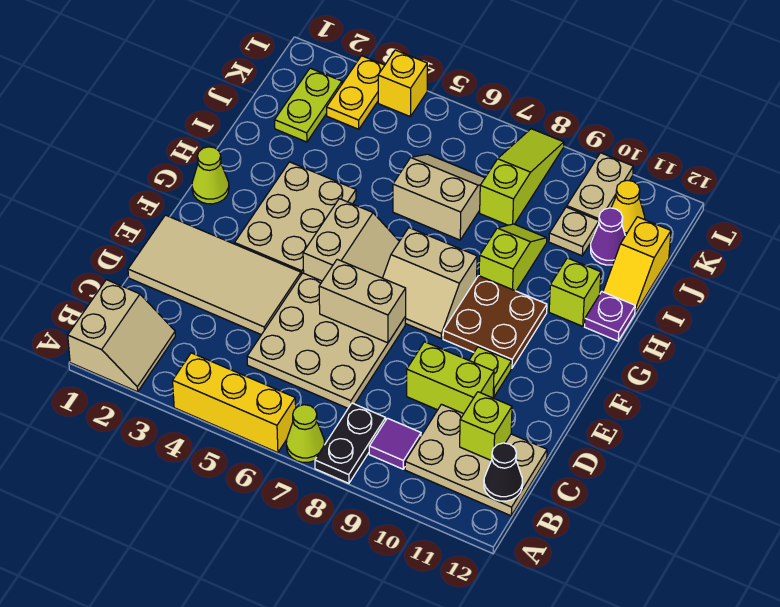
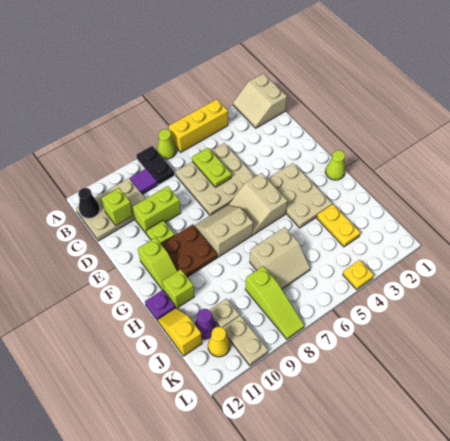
tan tile D1:E4 level 1 -> none
tan brick E6:E7 level 2 -> none
lime slope H9:I9 level 1 top H -> lime slope F11:G11 level 1 top F
lime plate J2:K2 level 1 -> lime plate C6:D6 level 2
yellow plate K3:L3 level 1 -> yellow plate I3:J3 level 1
yellow brick L4 level 1 -> yellow plate L4 level 1

